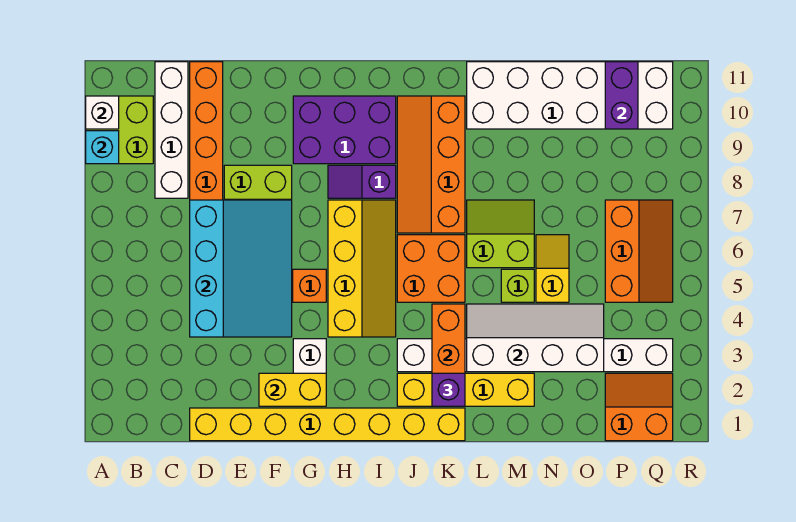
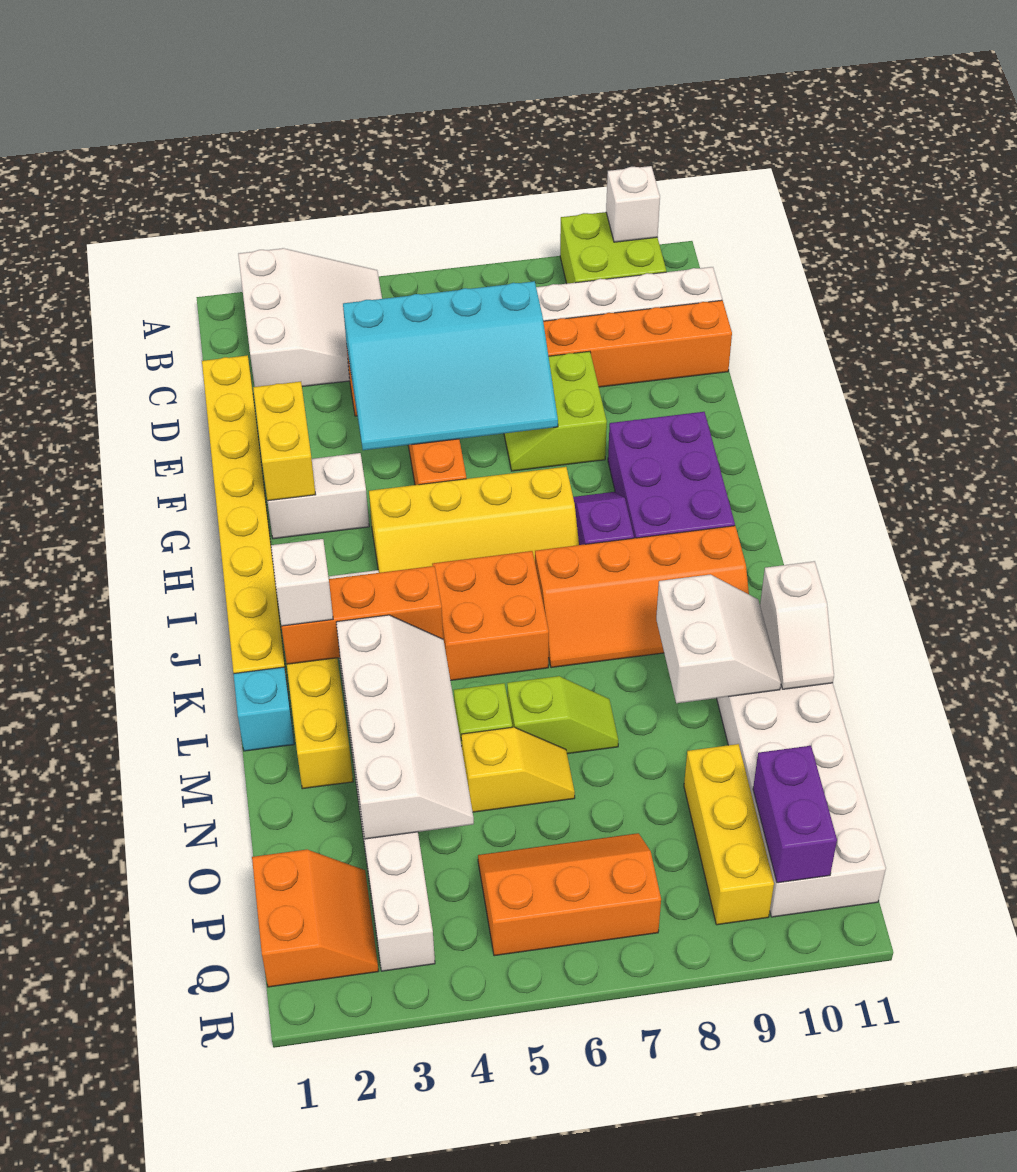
none -> white slope A2:C4 level 1 top 2
cyan brick A9 level 2 -> cyan brick L1 level 1
orange slope J7:K10 level 1 top K -> orange slope J7:K10 level 1 top J
purple brick K2 level 3 -> white brick K2 level 3
lime slope L6:M7 level 1 top 6 -> lime slope M6:M7 level 1 top 6
none -> white slope L9:M10 level 2 top 9
none -> white slope L11:M11 level 2 top L
none -> yellow brick O9:Q9 level 1
orange slope P5:Q7 level 1 top P -> orange slope P5:Q7 level 1 top Q
purple brick P10:P11 level 2 -> purple brick P10:Q10 level 2

